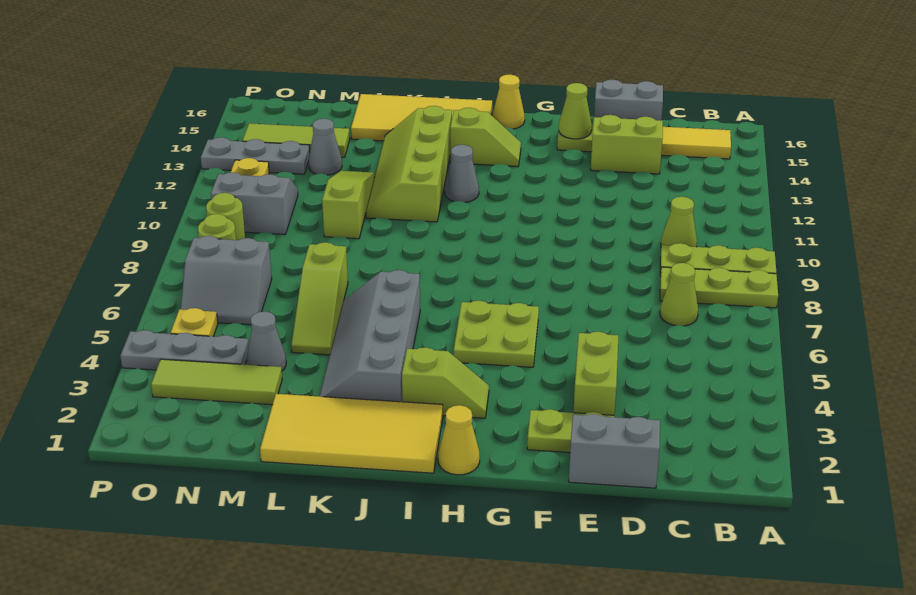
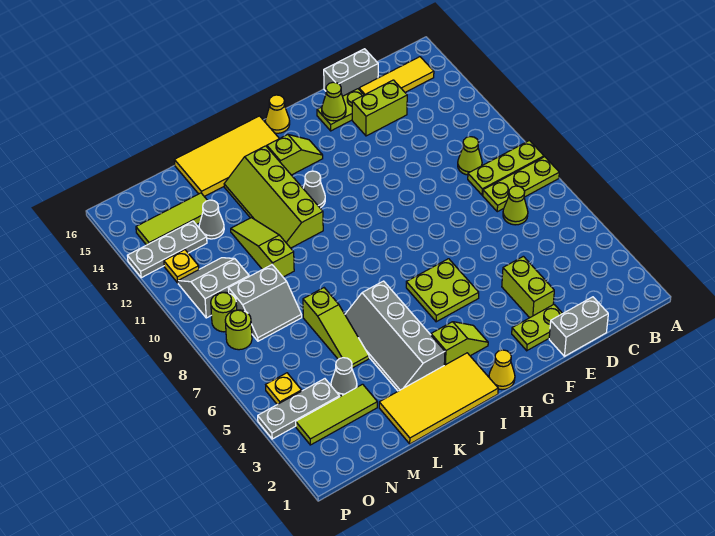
grey slope N6:O7 level 1 top 7 -> grey slope M8:N9 level 1 top 9

